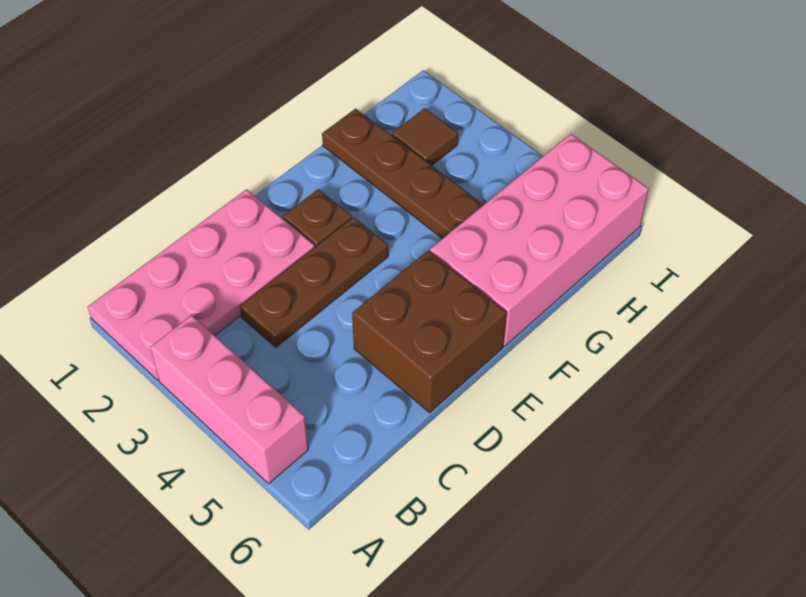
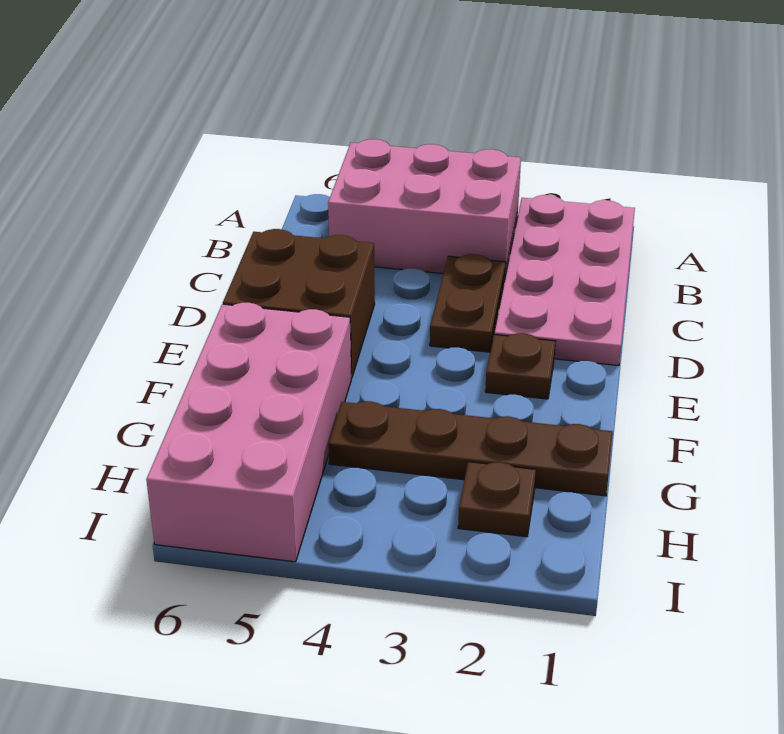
pink brick A3:A5 level 1 -> pink brick A3:B5 level 1
brown plate C3:E3 level 1 -> brown plate C3:D3 level 1
brown tile H2 level 1 -> brown plate H2 level 1

